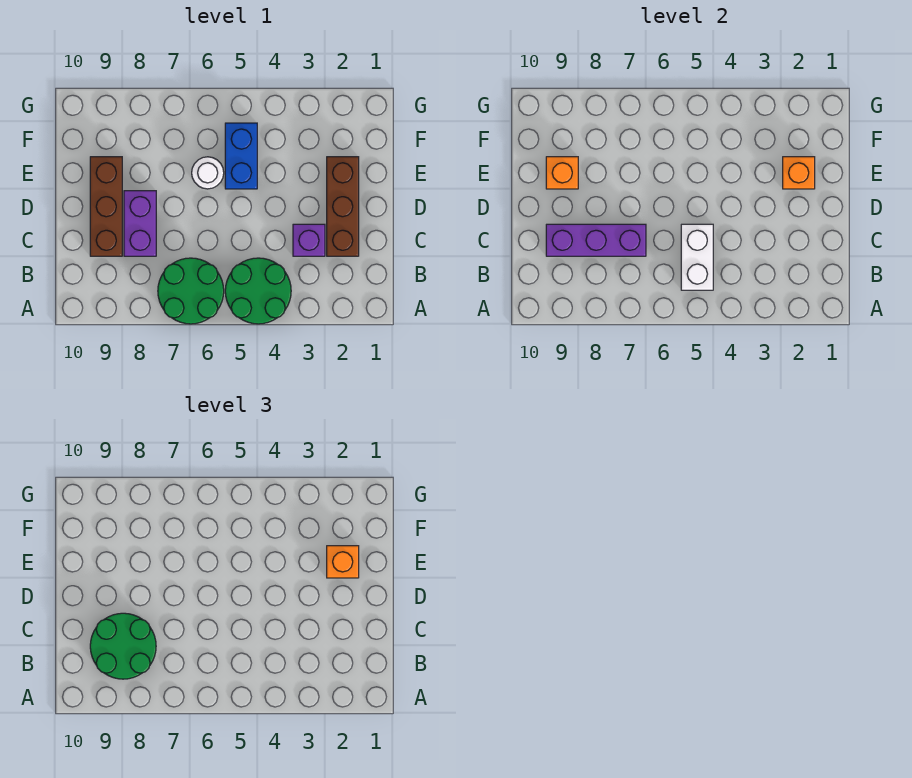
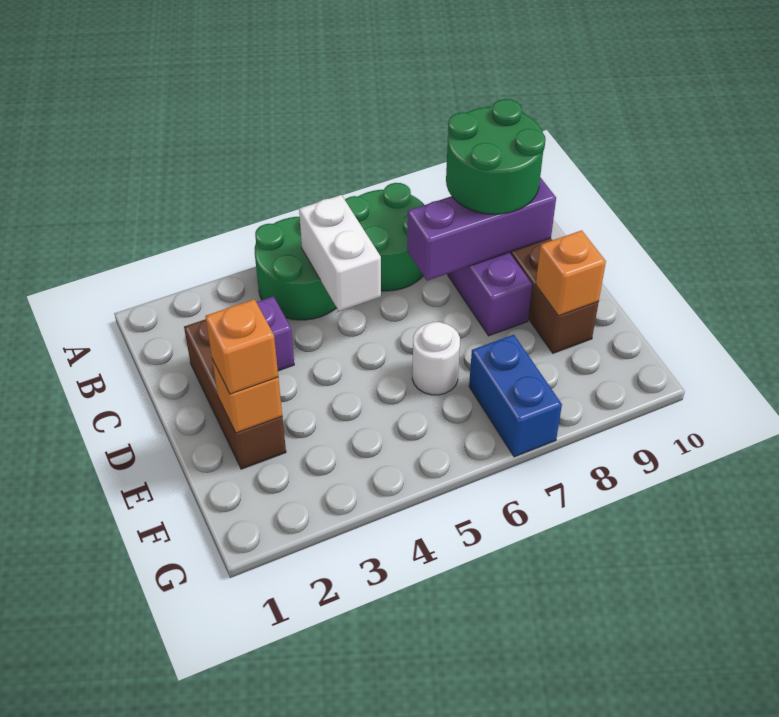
blue brick E5:F5 level 1 -> blue brick F7:G7 level 1

